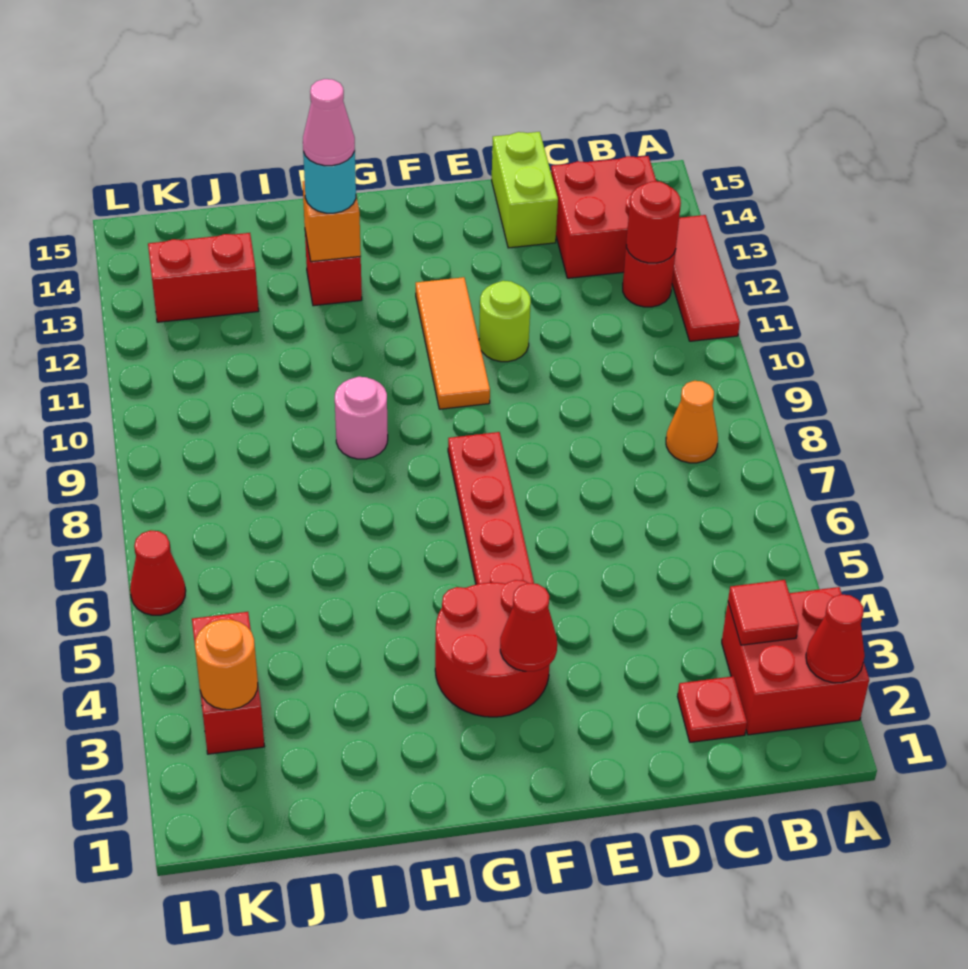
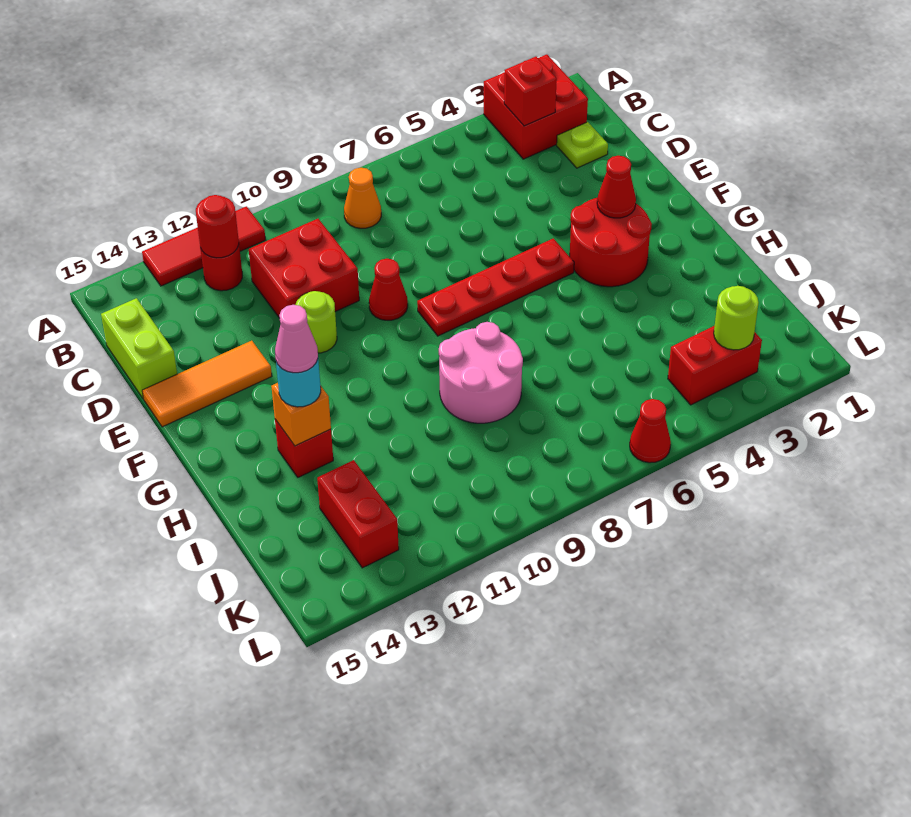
red cone A2 level 2 -> red cone E9 level 1
red tile B3 level 2 -> red brick B3 level 2
red brick B13:C14 level 1 -> red brick C10:D11 level 1
red plate C2 level 1 -> lime plate C2 level 1
lime brick D14:D15 level 1 -> lime brick C15:D15 level 1
orange tile F10:F12 level 1 -> orange tile E13:E15 level 1
pink round brick H9 level 1 -> pink round brick H8:I9 level 1
orange round brick K3 level 2 -> lime round brick K3 level 2

